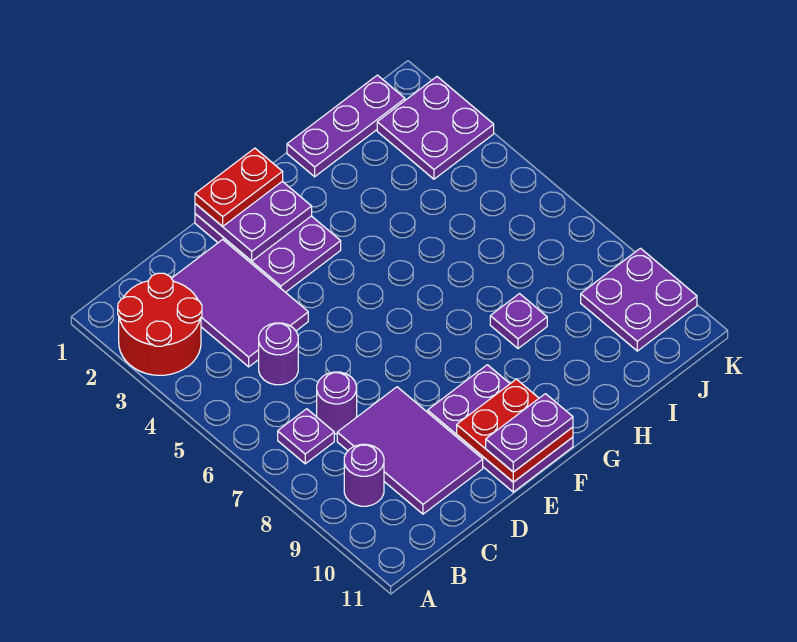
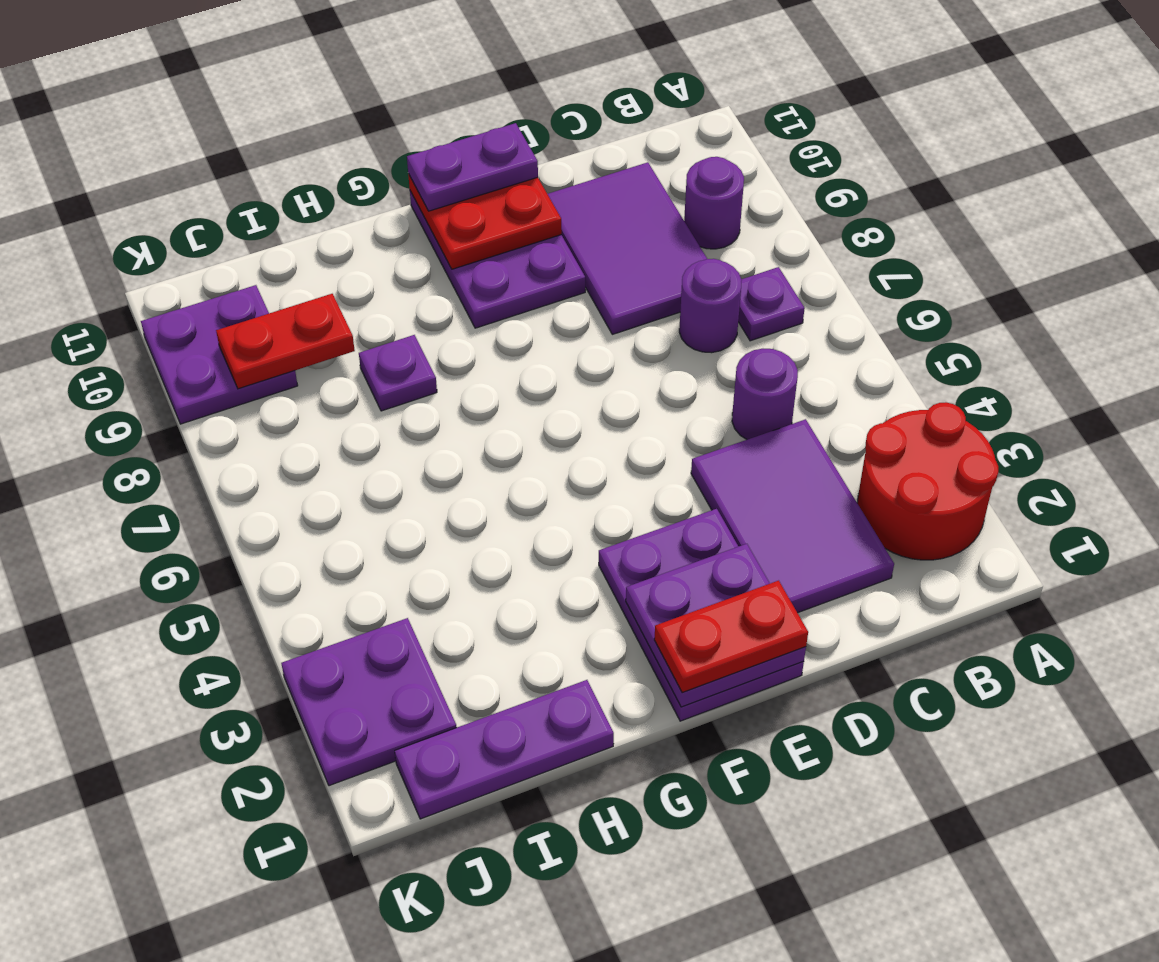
none -> red plate I9:J9 level 2

